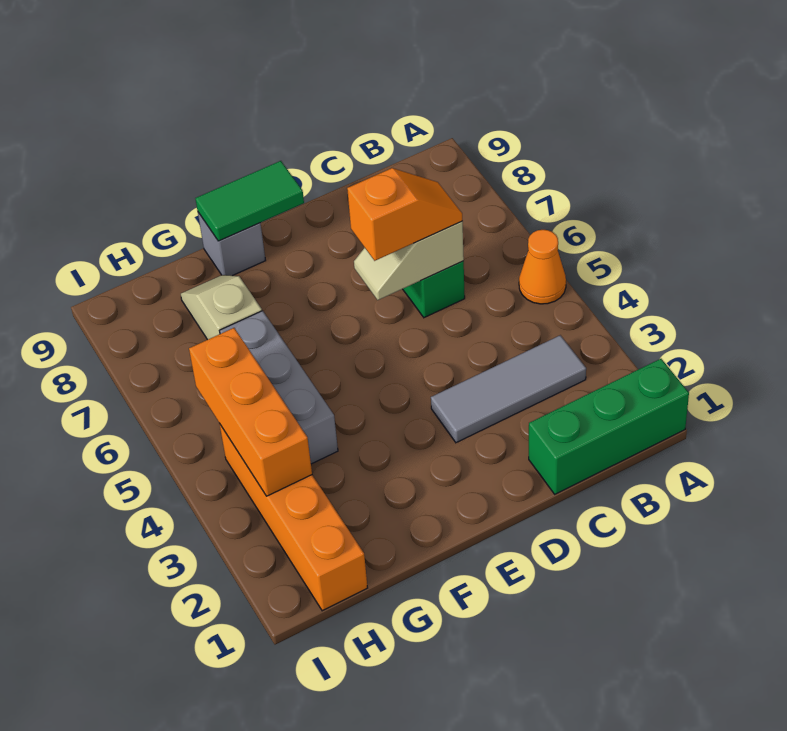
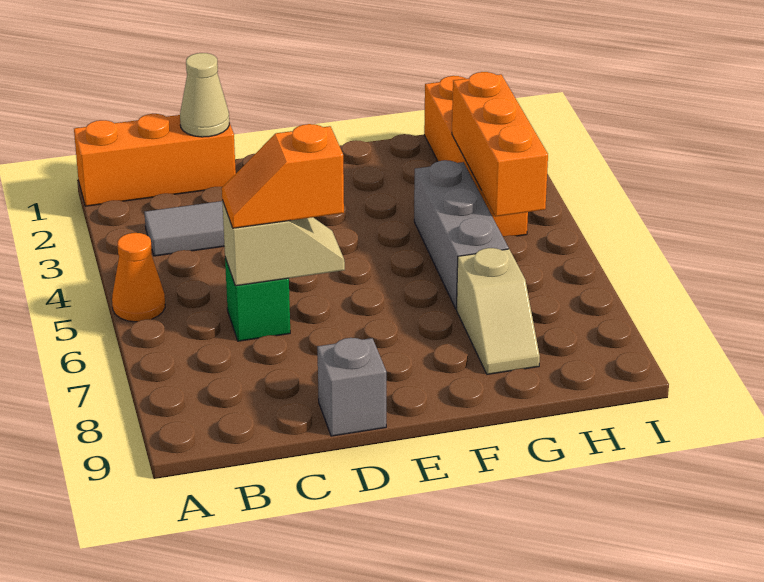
green brick A1:C1 level 1 -> orange brick A1:C1 level 1
none -> tan cone C1 level 2
green tile E9:F9 level 2 -> none
grey brick F9 level 1 -> grey brick D9 level 1

